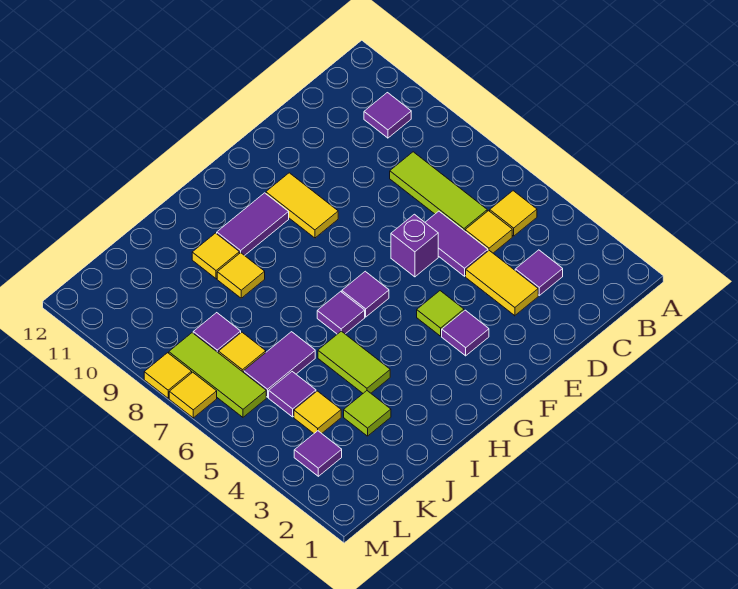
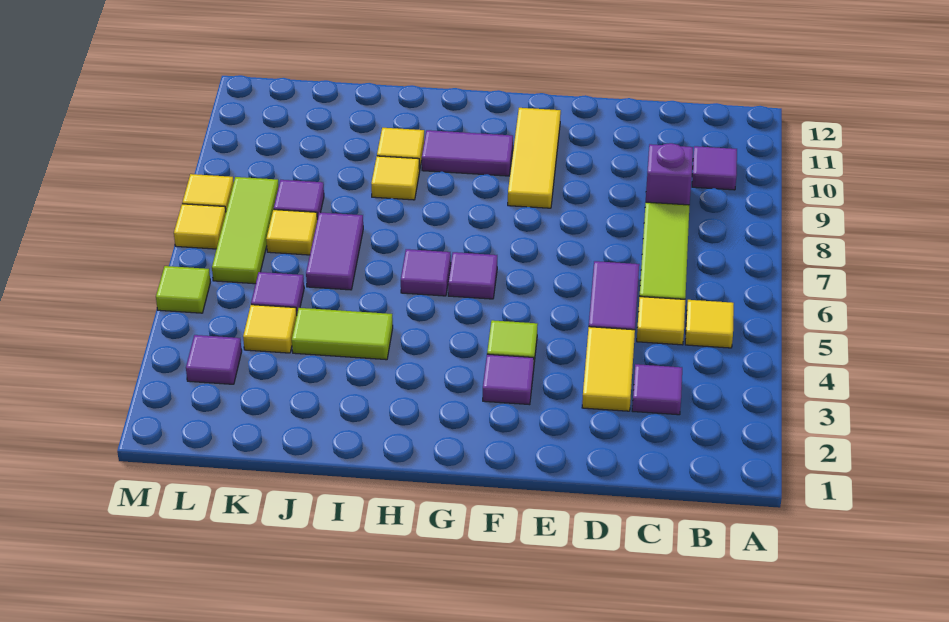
purple brick E6 level 1 -> purple brick C9 level 1
yellow tile F9:F10 level 1 -> yellow tile F9:F11 level 1
lime tile I4:I5 level 1 -> lime tile I4:J4 level 1
lime tile J3 level 1 -> lime tile M5 level 1
purple tile J6:K6 level 1 -> purple tile J6:J7 level 1

